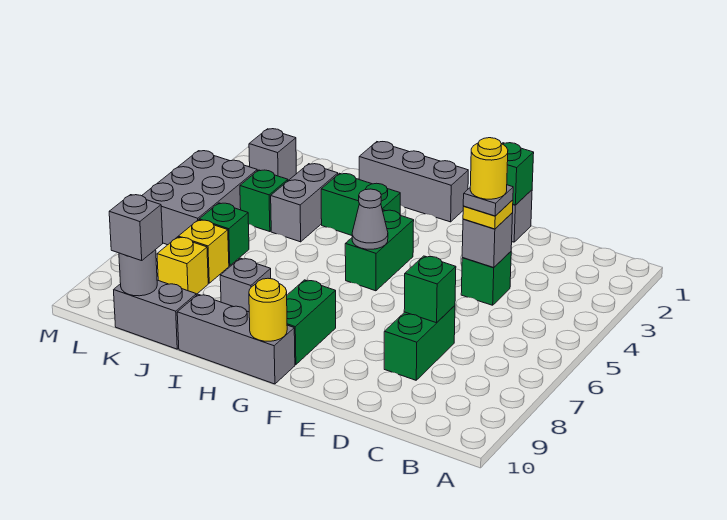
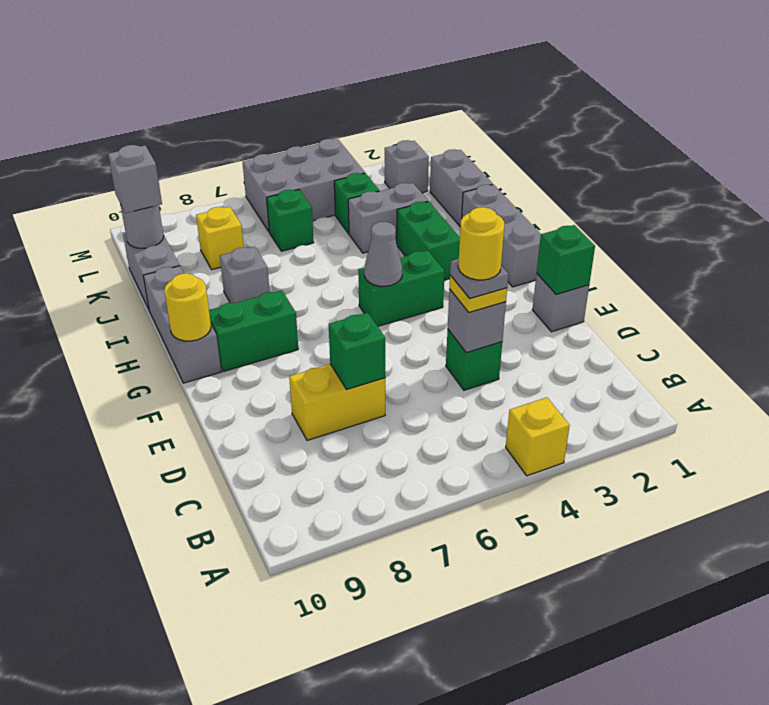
green brick D7:D8 level 1 -> yellow brick D7:D8 level 1
none -> grey brick J1:K1 level 1
yellow brick K7 level 1 -> yellow brick A4 level 1

